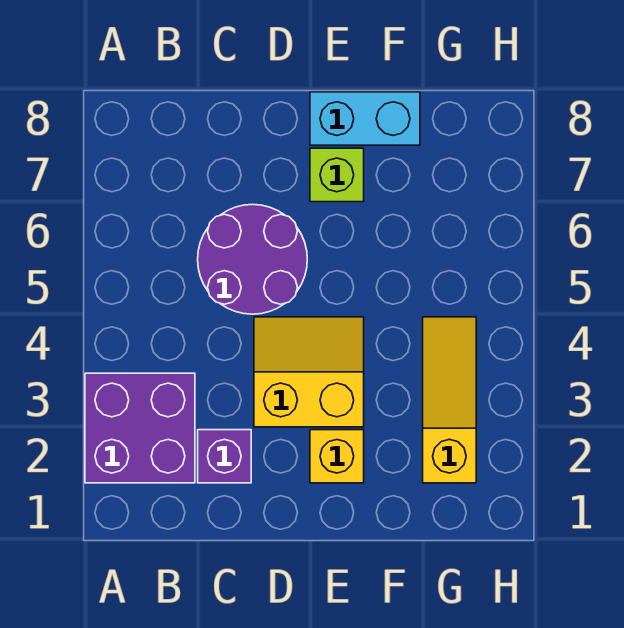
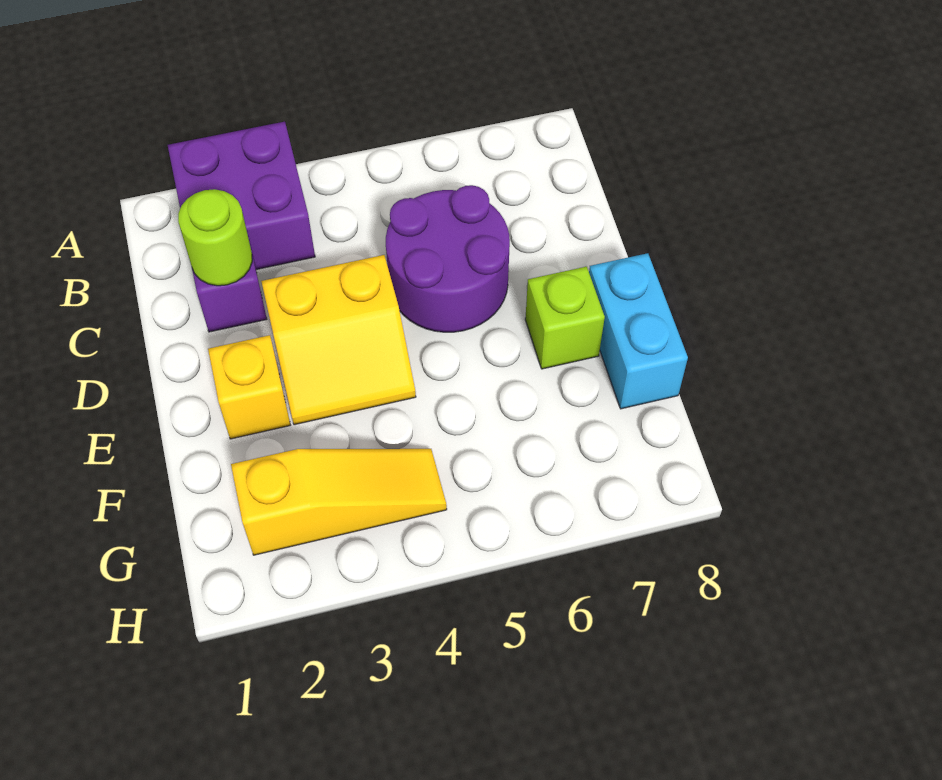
none -> lime round brick C2 level 2
yellow slope D3:E4 level 1 top 3 -> yellow slope D3:E4 level 1 top D

